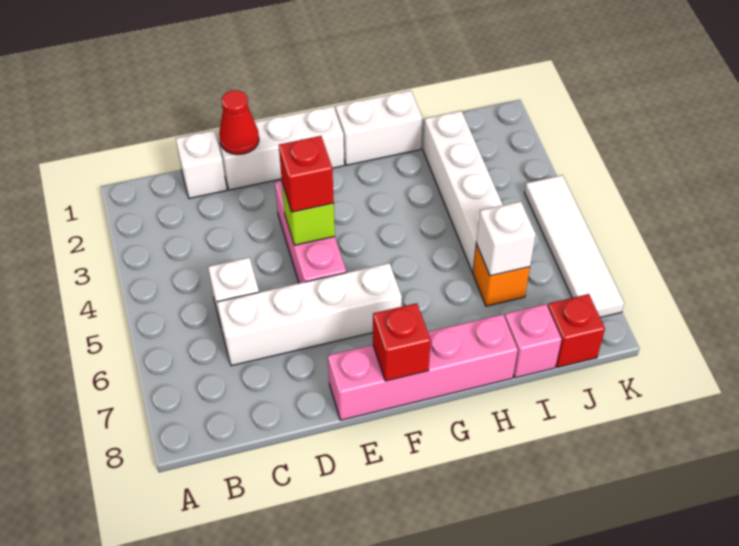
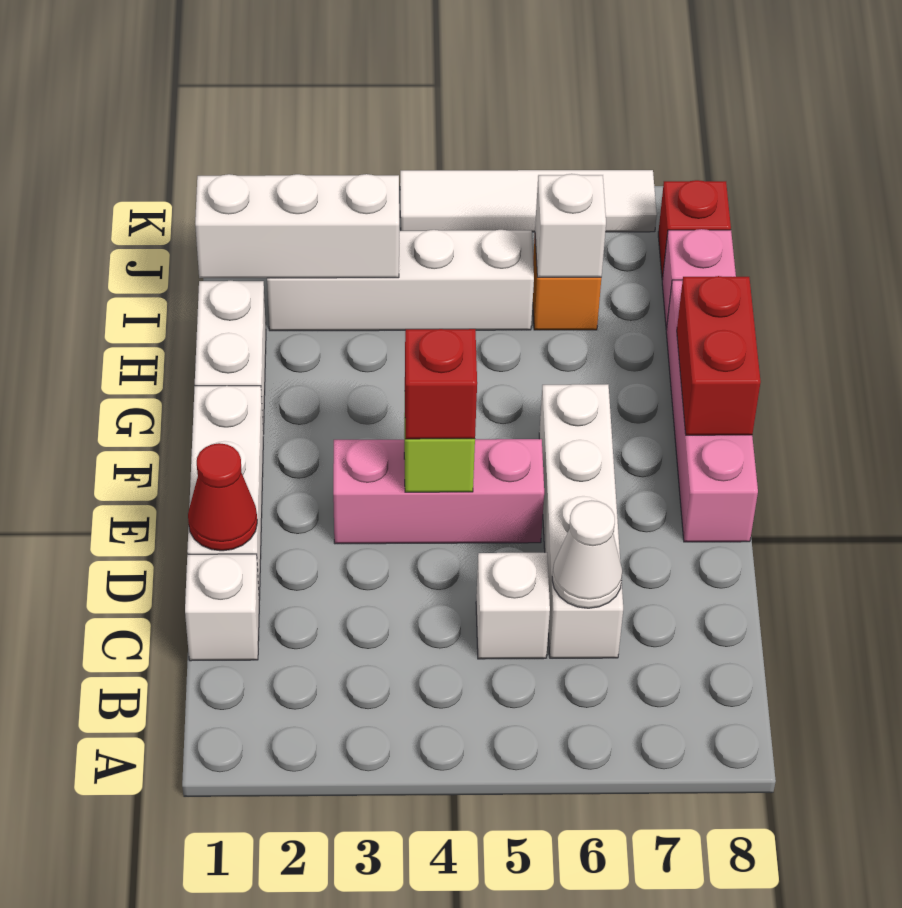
none -> white cone C6 level 2
red brick F8 level 2 -> red brick F8:G8 level 2
none -> white brick I1:I3 level 2

